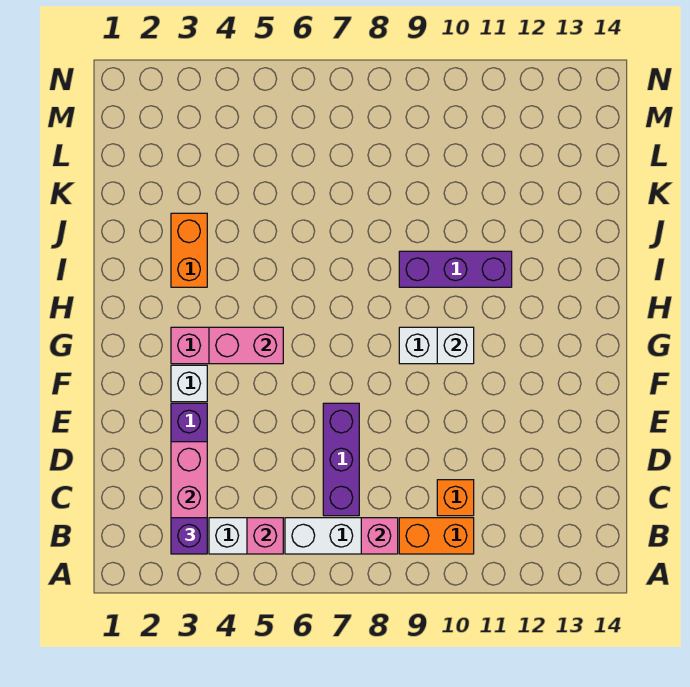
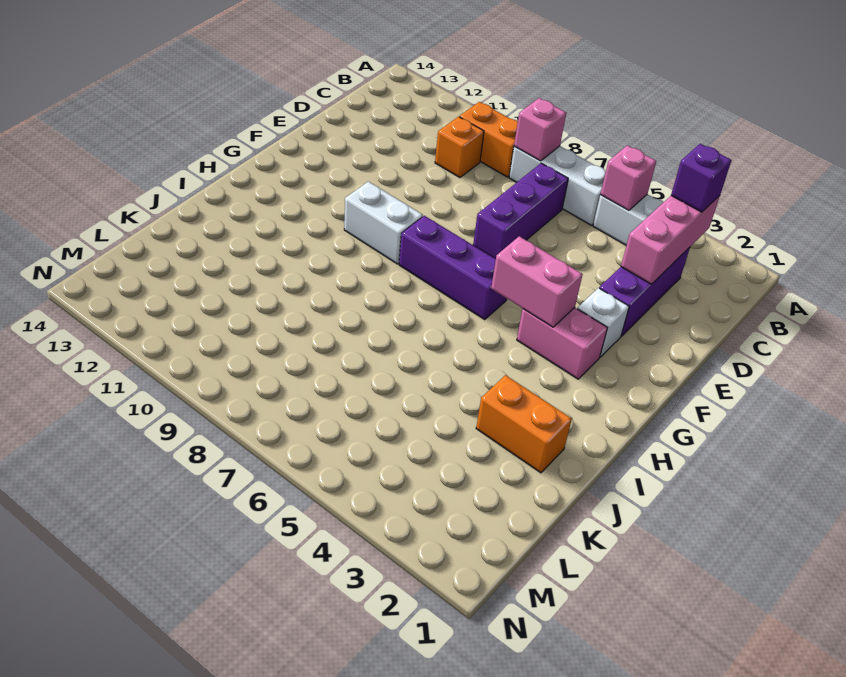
white brick G10 level 2 -> none
orange brick I3:J3 level 1 -> orange brick J2:J3 level 1
purple brick I9:I11 level 1 -> purple brick G6:G8 level 1

